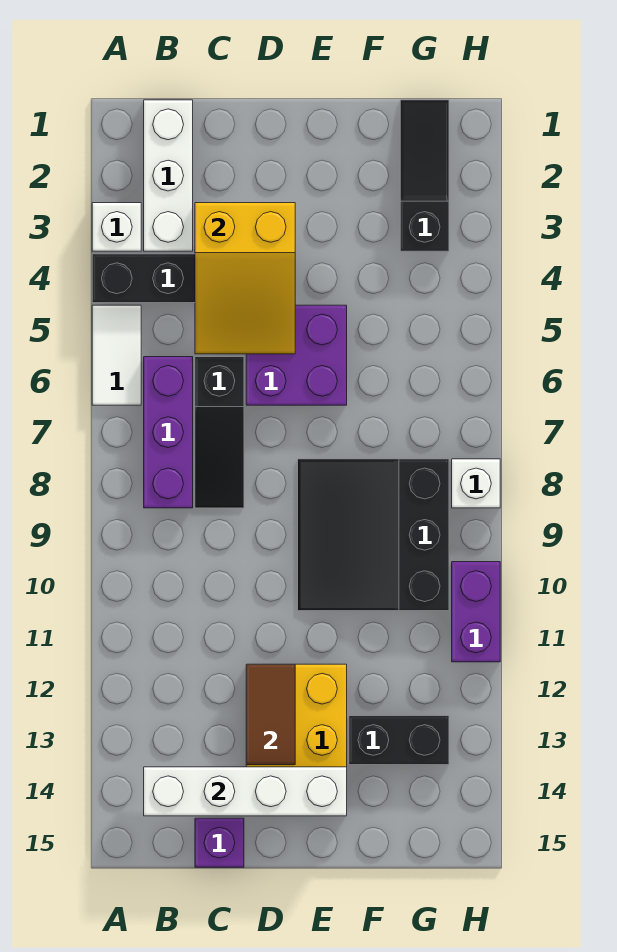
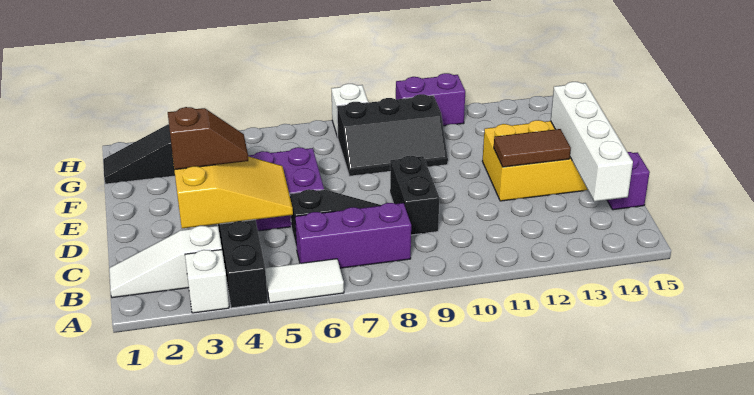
white brick B1:B3 level 1 -> white slope B1:B3 level 1 top 3
none -> brown slope D3:D4 level 3 top 3
black slope E8:G10 level 1 top G -> black slope F8:G10 level 1 top G
black brick F13:G13 level 1 -> black brick C9:D9 level 1

